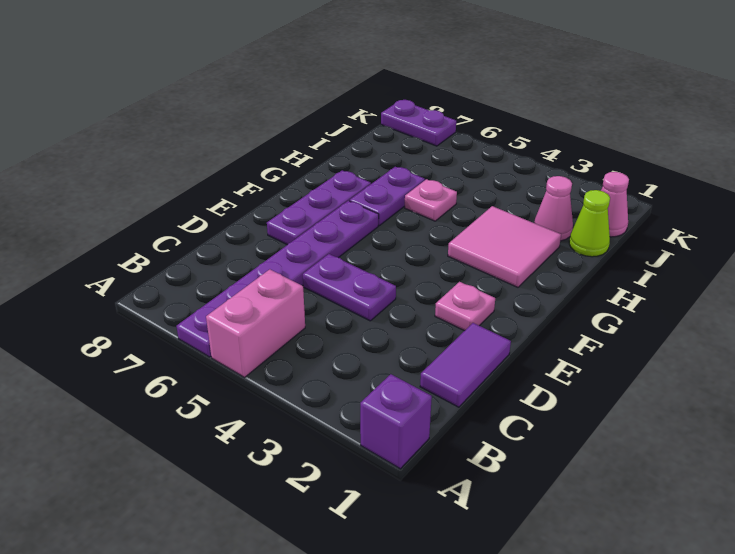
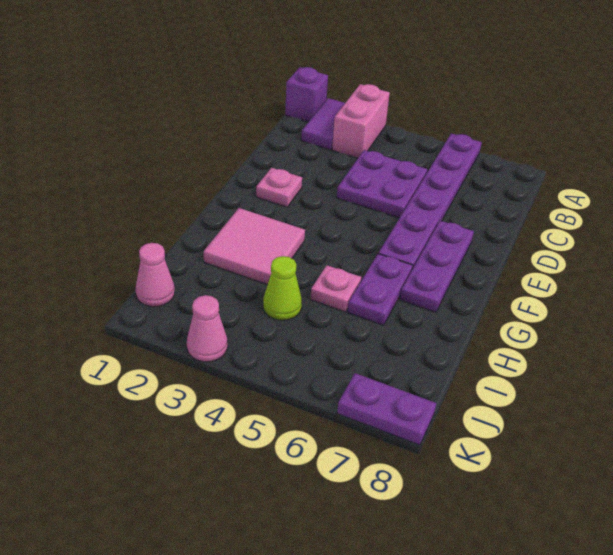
pink brick A5:B5 level 1 -> pink brick A3:B3 level 1
purple tile C1:D1 level 1 -> purple tile A2:B2 level 1
purple plate D4:D5 level 1 -> purple plate C4:D5 level 1
lime cone I1 level 1 -> lime cone I4 level 1
pink cone I2 level 1 -> pink cone K3 level 1

